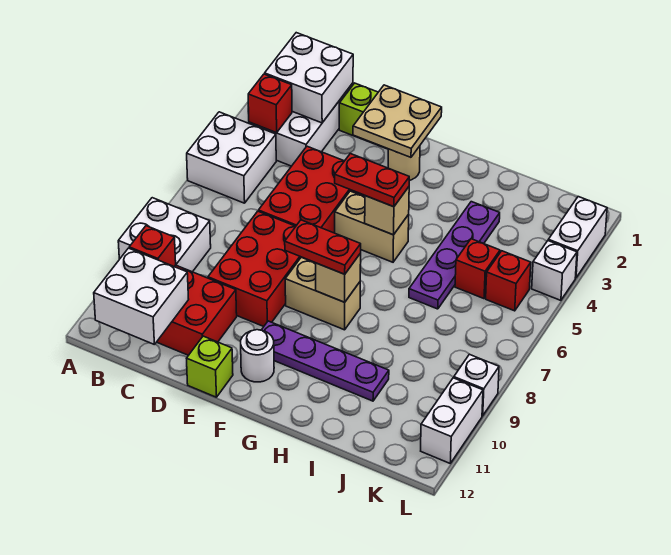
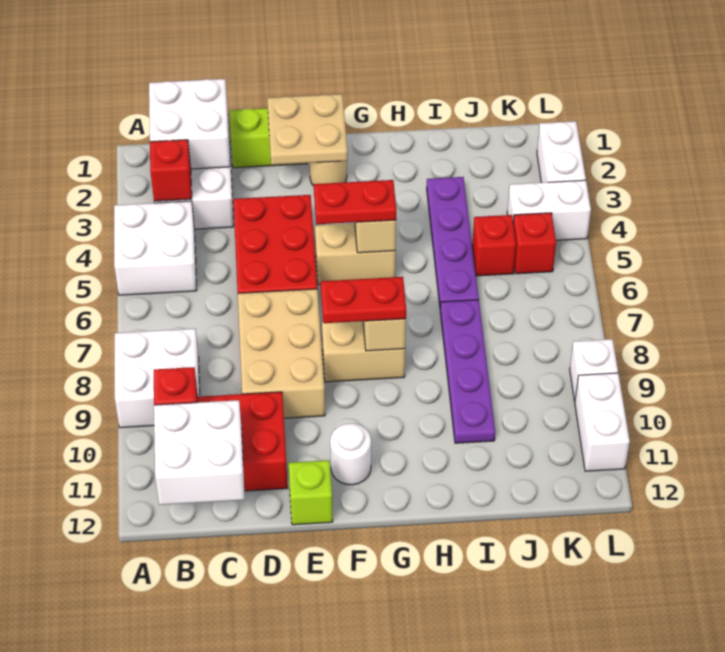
red brick D7:E9 level 1 -> tan brick D7:E9 level 1
purple plate F10:I10 level 1 -> purple plate I7:I10 level 1
white brick L4 level 1 -> white brick K4:L4 level 1

